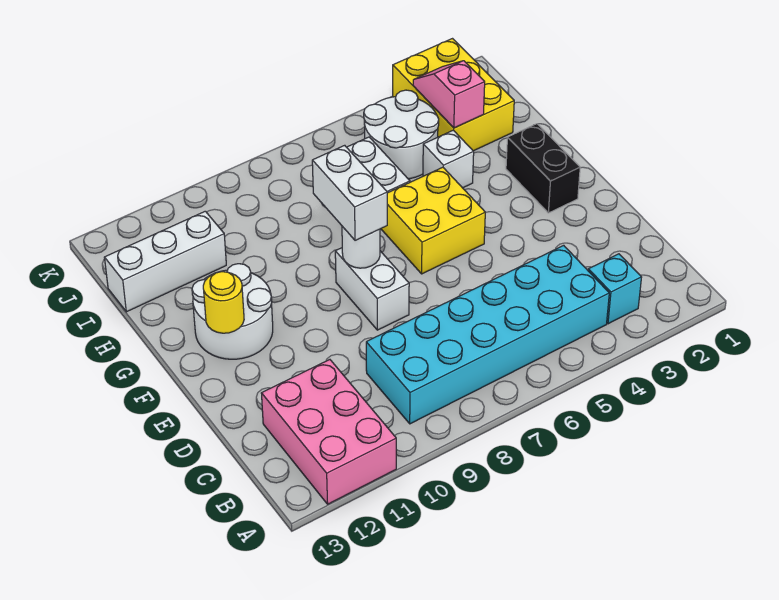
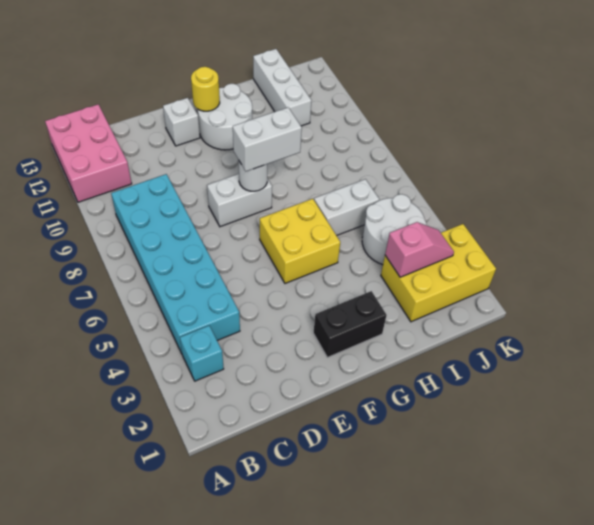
pink brick A11:C12 level 1 -> pink brick A11:B13 level 1
white brick H4 level 1 -> white brick E12 level 1

